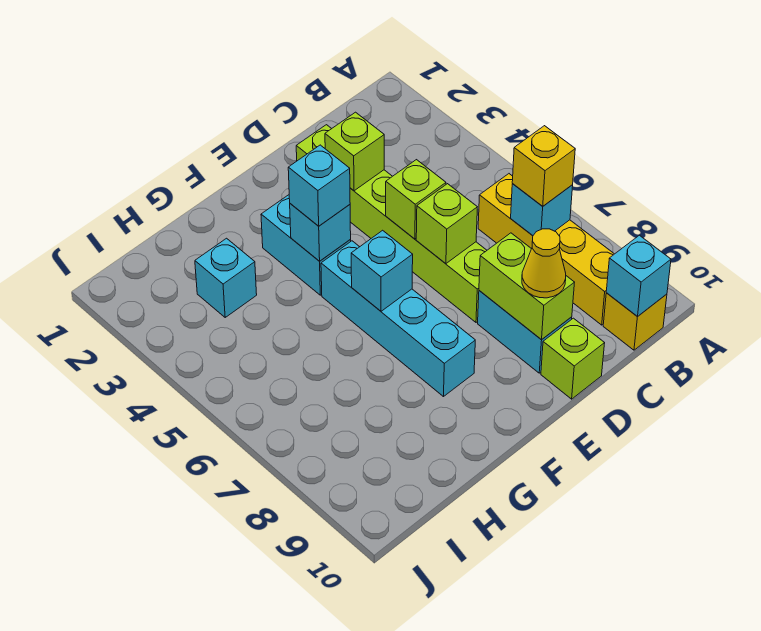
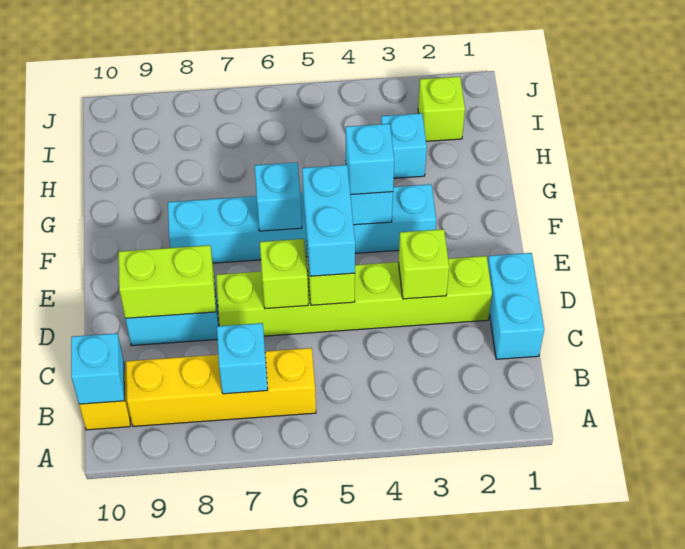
yellow brick B7 level 3 -> none
none -> cyan brick C1:D1 level 1
none -> cyan brick D5:E5 level 3
yellow cone D9 level 3 -> none
lime brick D10 level 1 -> lime brick I2 level 1

